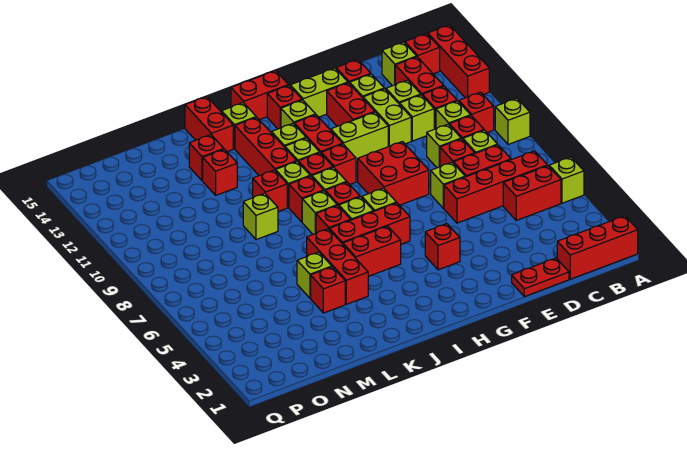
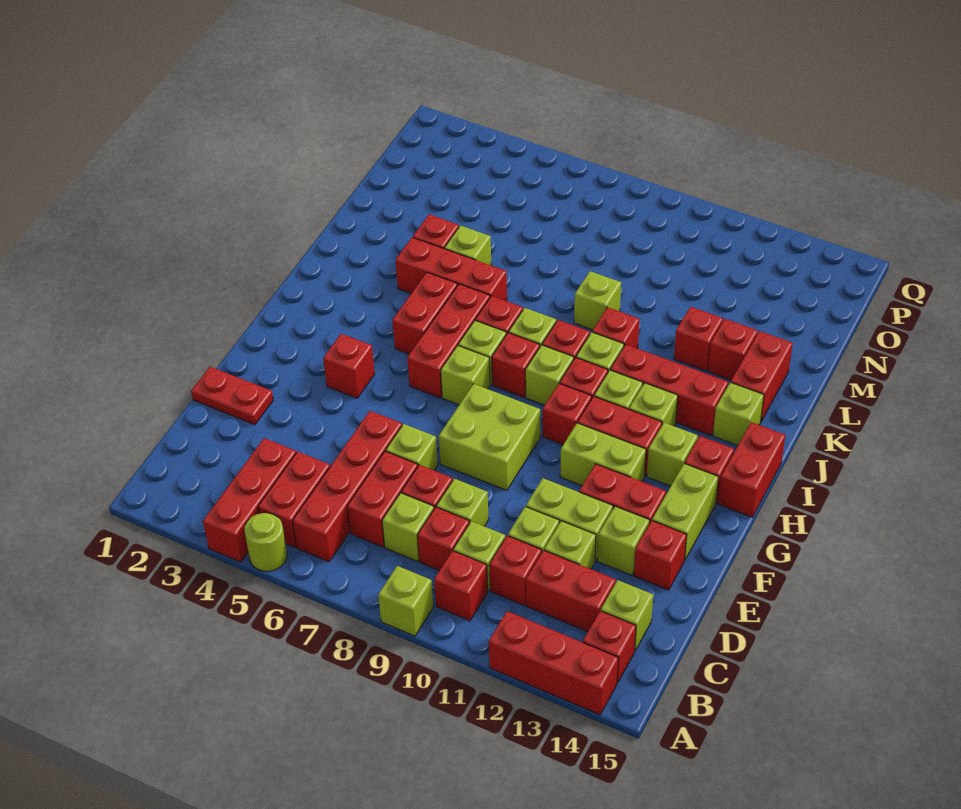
red brick A1:C1 level 1 -> red brick A4:C4 level 1
lime brick A5 level 1 -> lime round brick A5 level 1
red plate D1:E1 level 1 -> red plate E1:E2 level 1
red brick F8:G9 level 1 -> lime brick F8:G9 level 1
lime brick F11:G11 level 1 -> lime brick G11:G12 level 1
red brick K14:K15 level 1 -> red brick K14:L14 level 1

